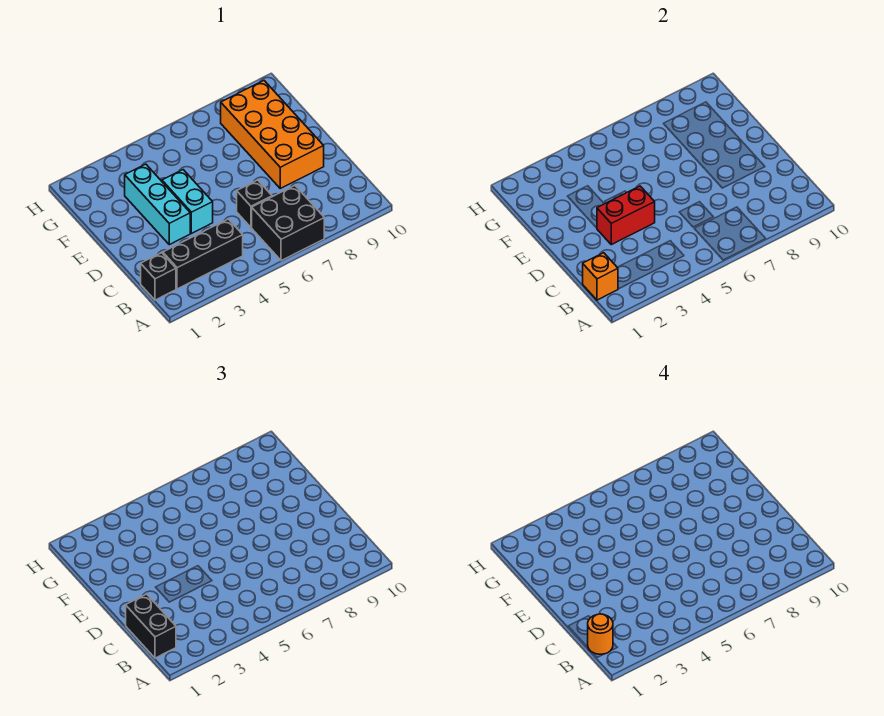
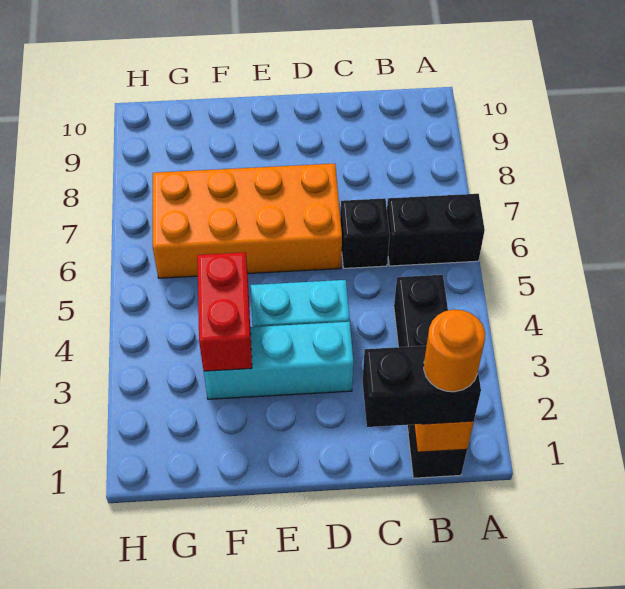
black brick A6:B7 level 1 -> black brick A6:B6 level 1
red brick D3:D4 level 2 -> red brick F3:F4 level 2
orange brick D8:G9 level 1 -> orange brick D6:G7 level 1

